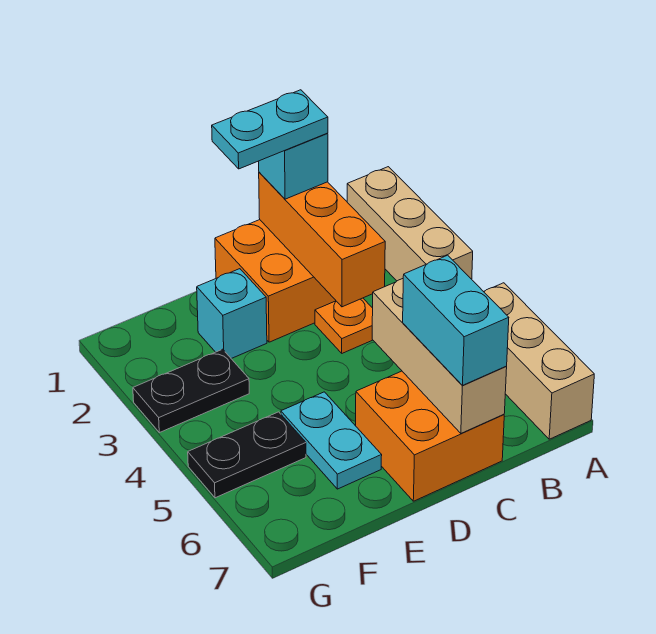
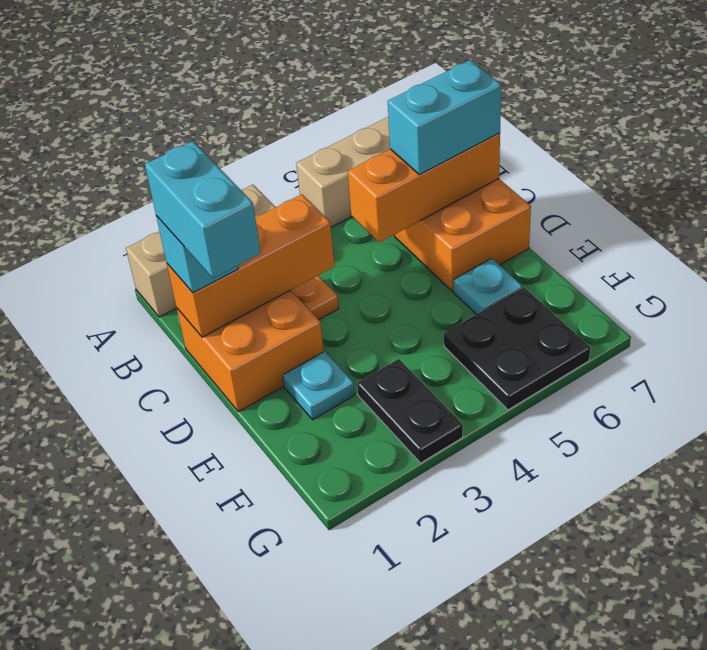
cyan plate C1:D1 level 4 -> cyan brick C1:D1 level 4
tan brick C5:C7 level 2 -> orange brick C5:C7 level 2
cyan brick E2 level 1 -> cyan plate E2 level 1
cyan plate E5:E6 level 1 -> cyan plate E6 level 1
black plate F5:G5 level 1 -> black plate F5:G6 level 1

